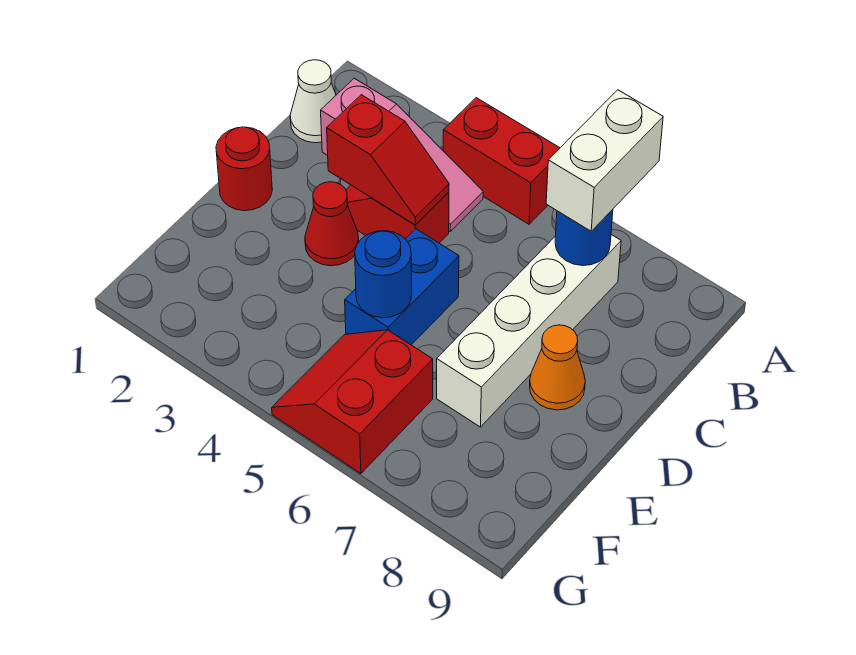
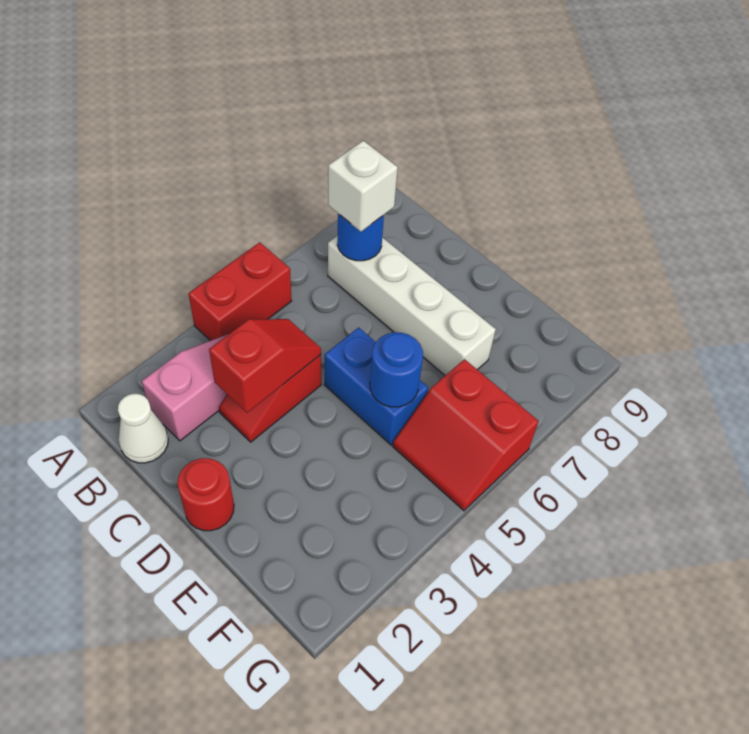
white brick A7:B7 level 3 -> white brick B7 level 3
red cone D3 level 1 -> none
orange cone D8 level 1 -> none

